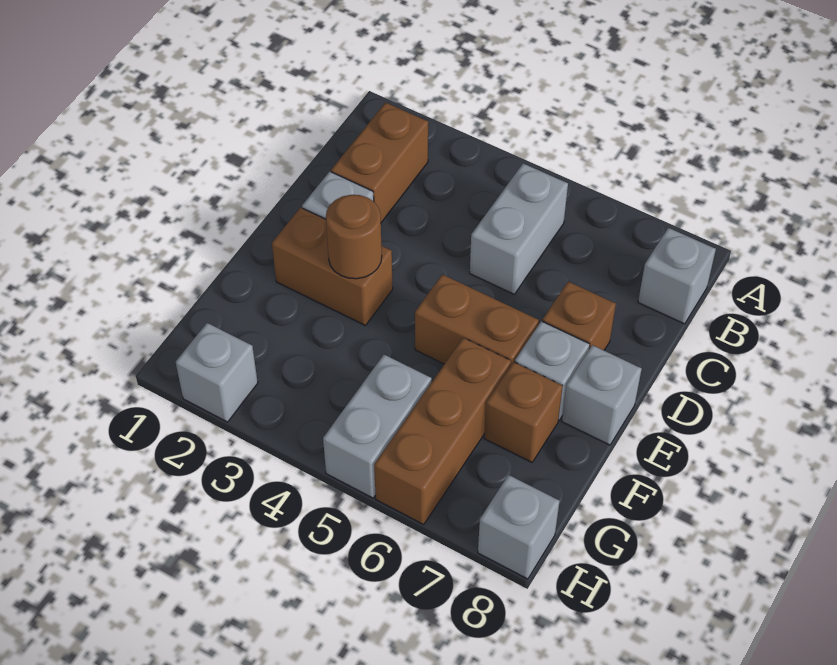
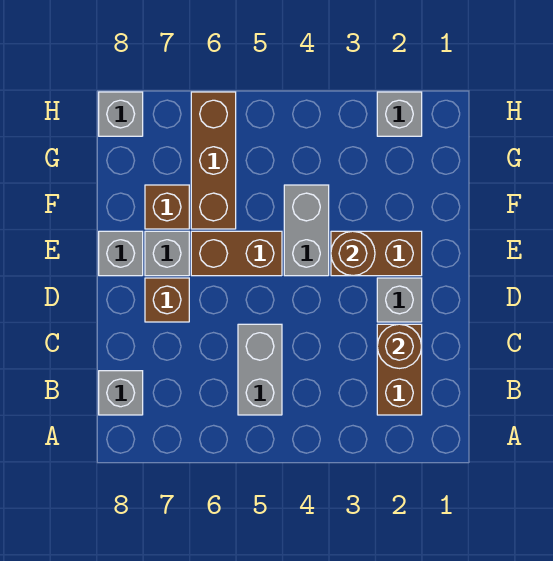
none -> brown round brick C2 level 2
grey brick G5:H5 level 1 -> grey brick E4:F4 level 1

